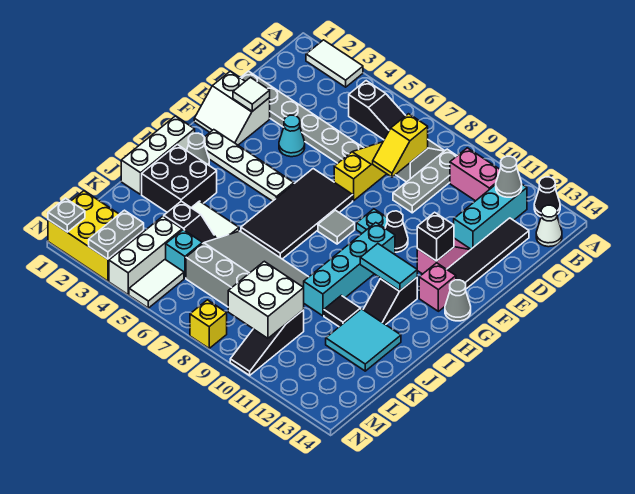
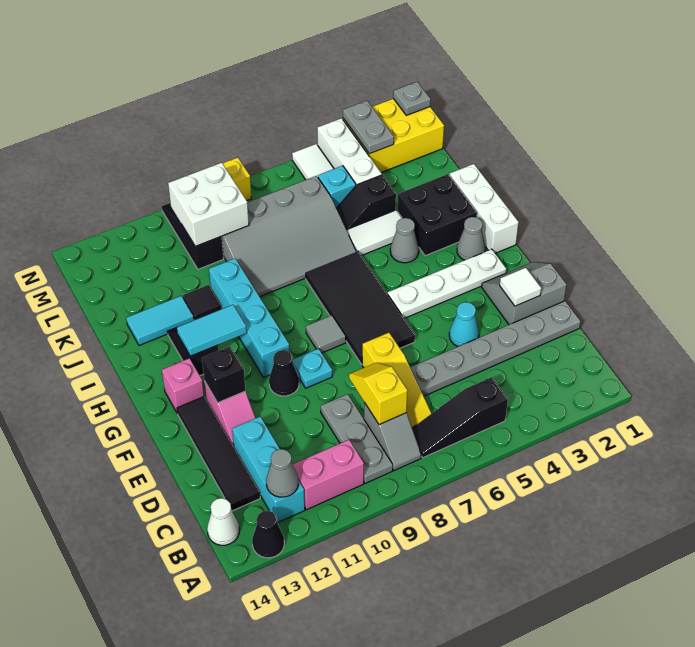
white tile A2:A3 level 1 -> none
white slope E1:F2 level 1 top E -> grey slope E1:F2 level 1 top E
grey cone G14 level 1 -> grey cone I4 level 1
cyan tile J12:K13 level 1 -> cyan tile J12:J13 level 1

